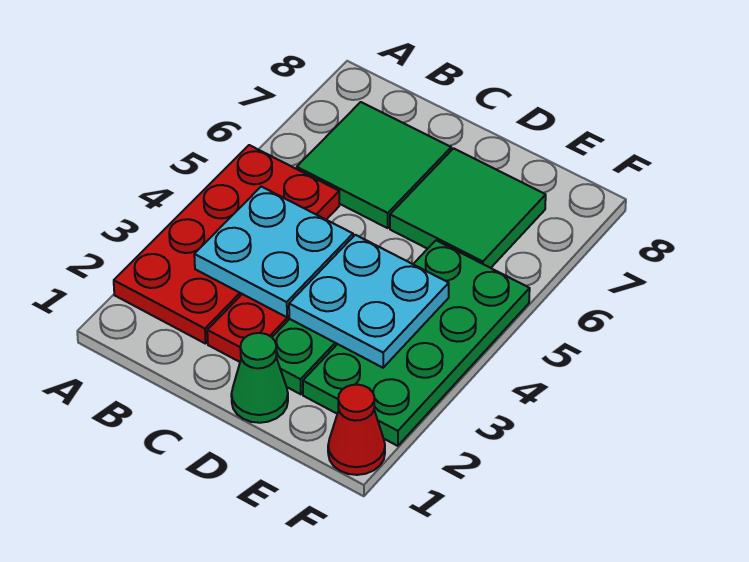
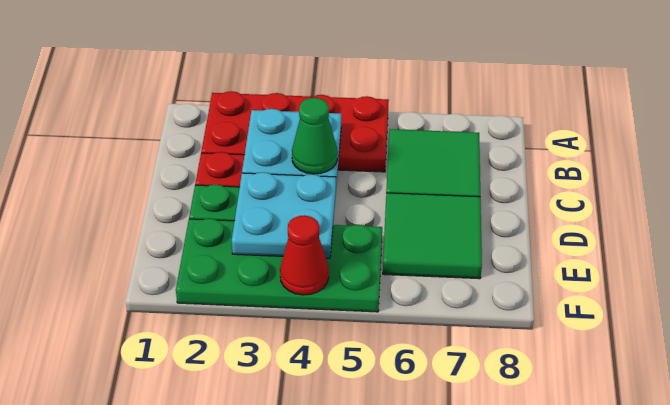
green cone D1 level 1 -> green cone C4 level 3
red cone F1 level 1 -> red cone F4 level 2

